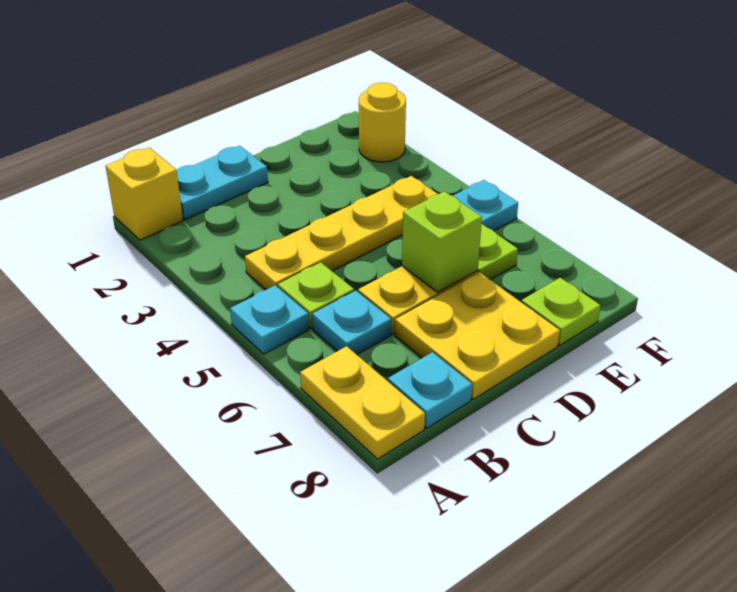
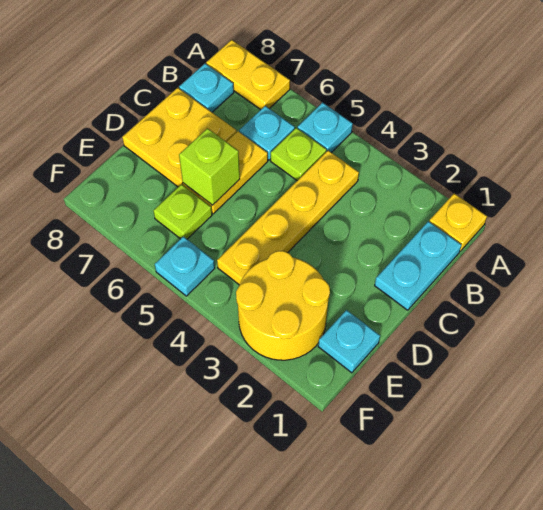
yellow brick A1 level 1 -> yellow plate A1 level 1
none -> cyan plate E1 level 1
lime plate E8 level 1 -> none
yellow round brick F2 level 1 -> yellow round brick E2:F3 level 1

